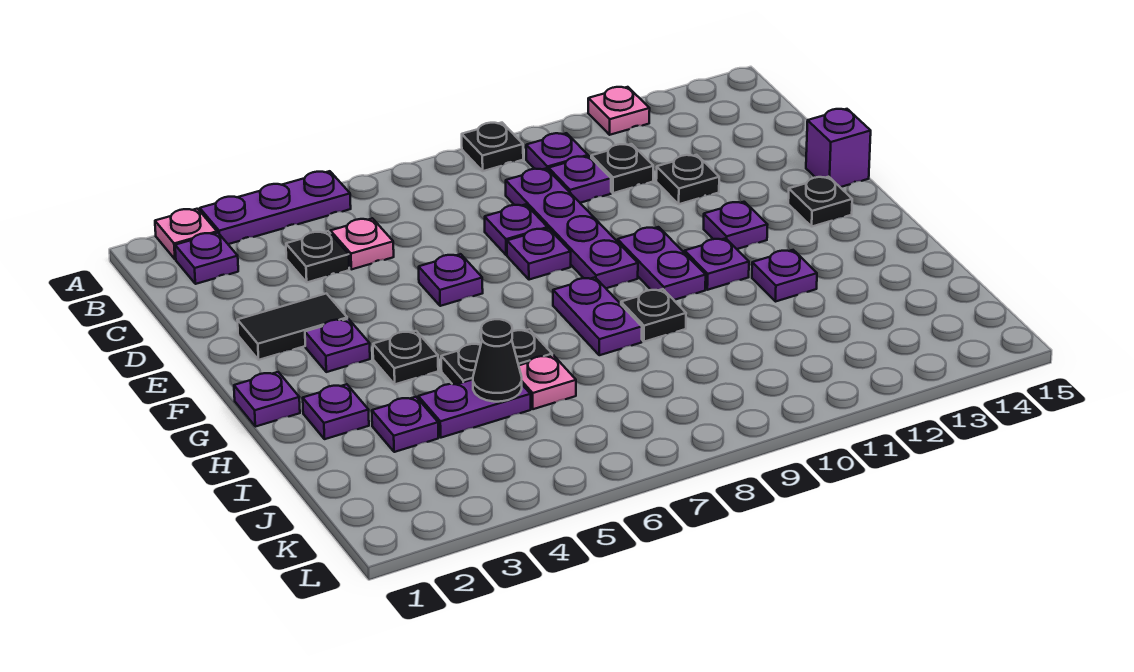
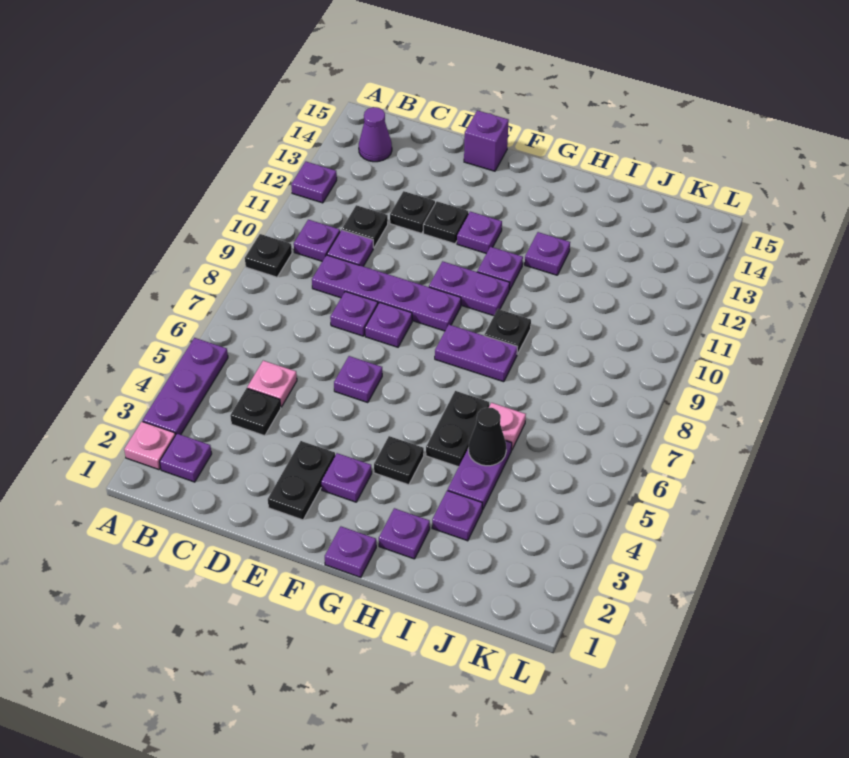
pink plate A12 level 1 -> purple plate A12 level 1
none -> purple cone B14 level 1
black tile E2:E3 level 1 -> black plate E2:E3 level 1
black plate F14 level 1 -> black plate E12 level 1

